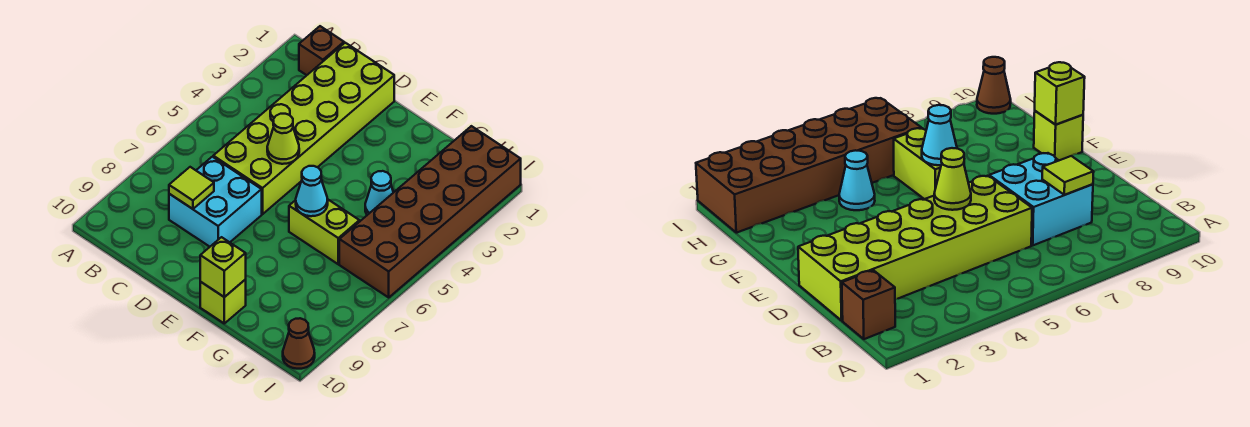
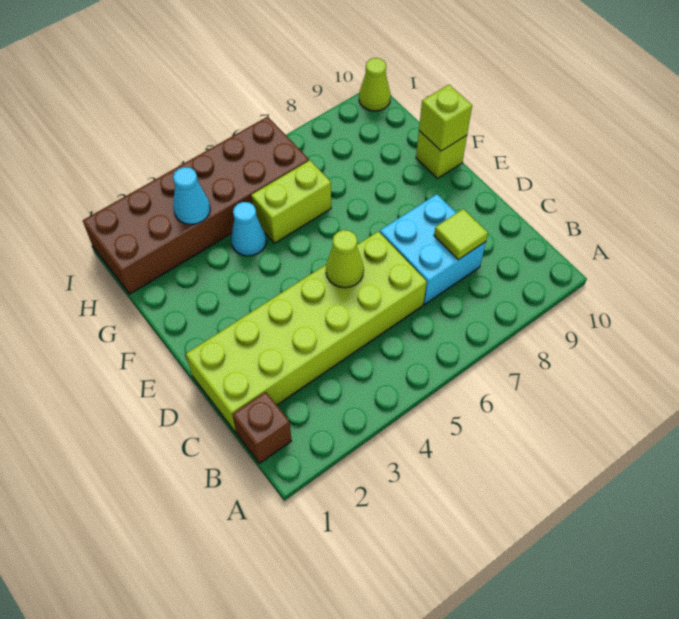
lime brick F6:G6 level 1 -> lime brick G5:G6 level 1
cyan cone F6 level 2 -> cyan cone H3 level 2
brown cone I10 level 1 -> lime cone I10 level 1

